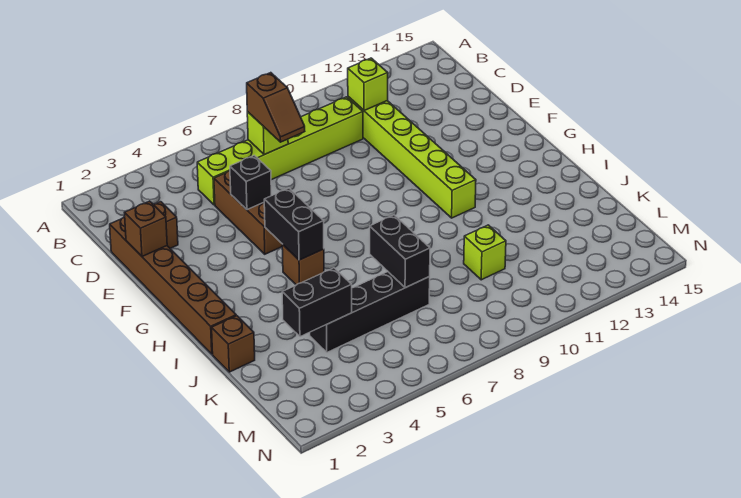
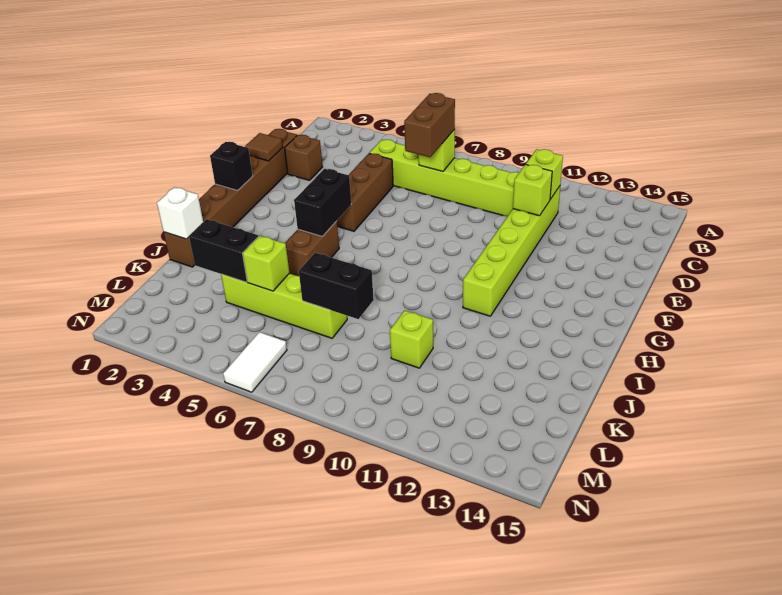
brown slope C7:D7 level 3 top C -> brown brick C7:D7 level 3
none -> lime brick D11 level 2
brown brick E1 level 2 -> brown tile E1 level 2
black brick E5 level 2 -> black brick G1 level 2
brown brick H5 level 1 -> brown brick H5:I5 level 1
none -> white brick J1 level 2
black brick J7:K7 level 2 -> black brick K7:K8 level 2
black brick K4:K7 level 1 -> lime brick K4:K7 level 1
none -> lime brick K5 level 2
none -> white tile M6:N6 level 1

